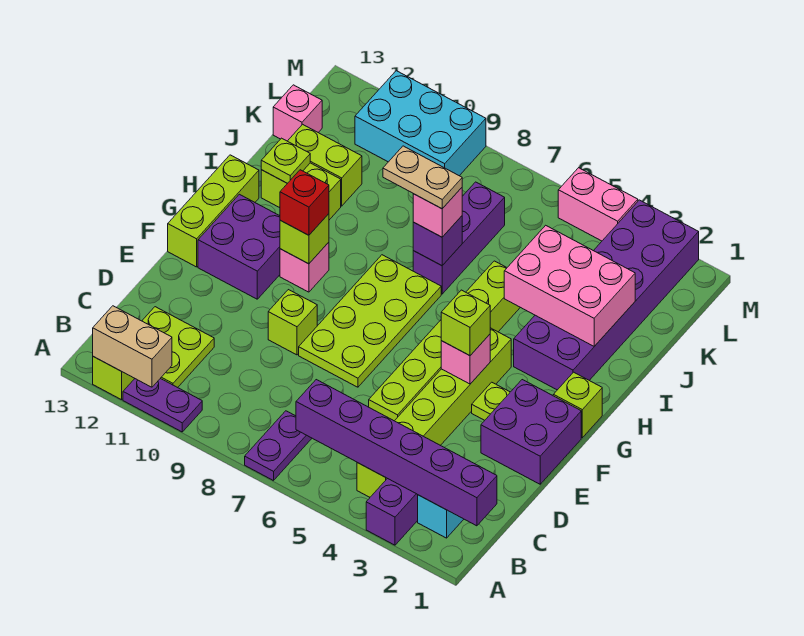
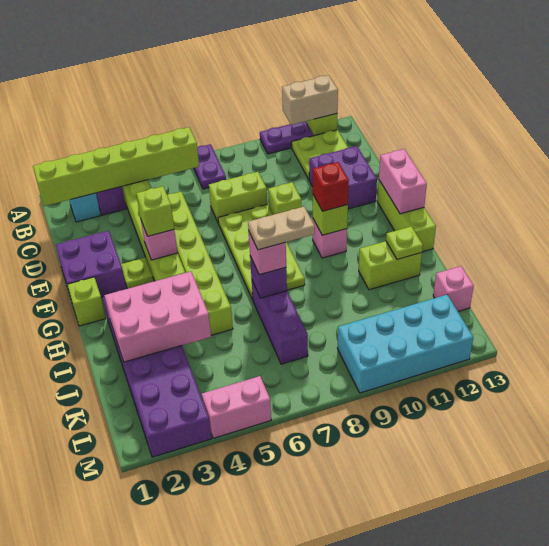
purple brick B1:B6 level 2 -> lime brick B1:B6 level 2
purple brick F11:G12 level 1 -> purple brick D11:E12 level 1
none -> pink brick F13:G13 level 2
lime brick J11:J12 level 1 -> lime brick D7:D8 level 1
cyan brick L9:M11 level 1 -> cyan brick L9:M12 level 1

